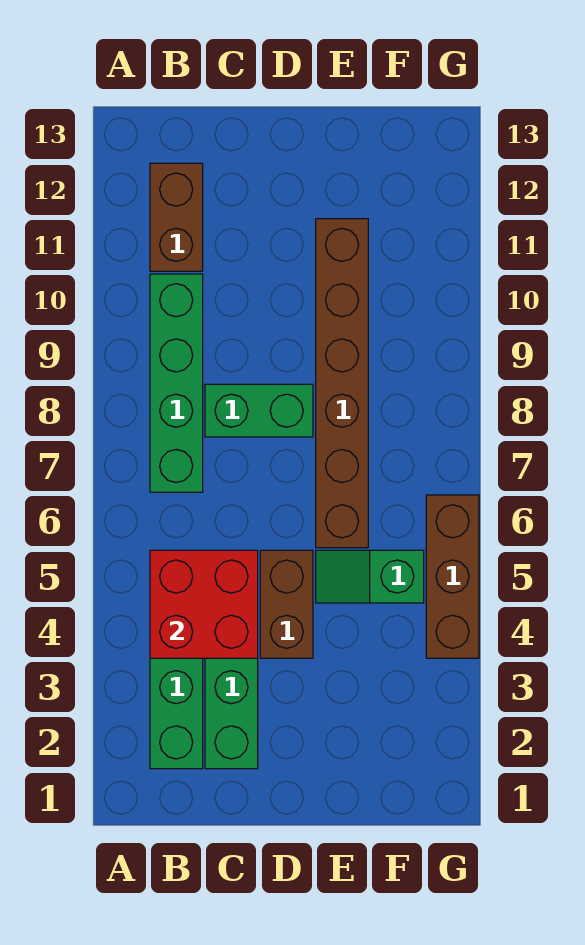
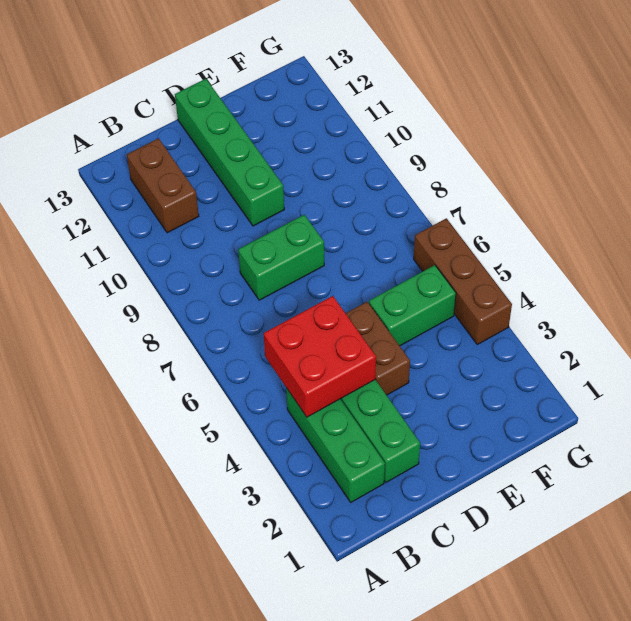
green brick B7:B10 level 1 -> green brick D10:D13 level 1
green slope E5:F5 level 1 top F -> green brick E5:F5 level 1
brown brick E6:E11 level 1 -> none

